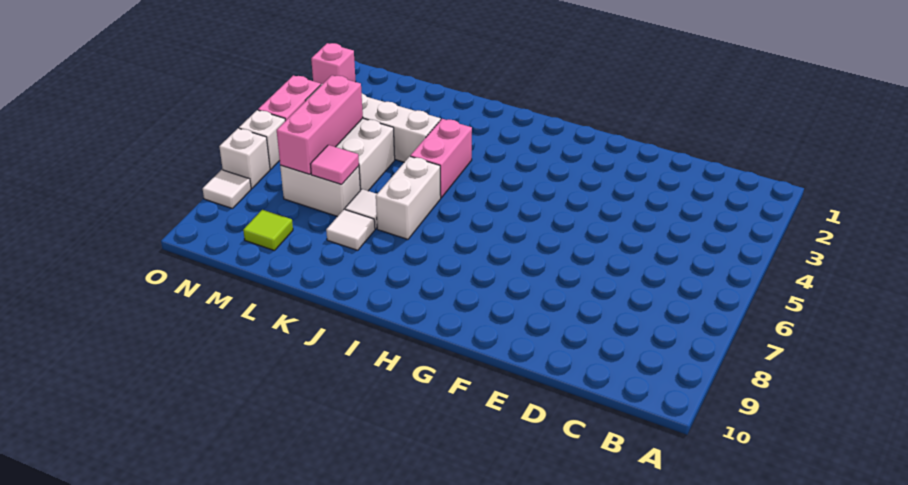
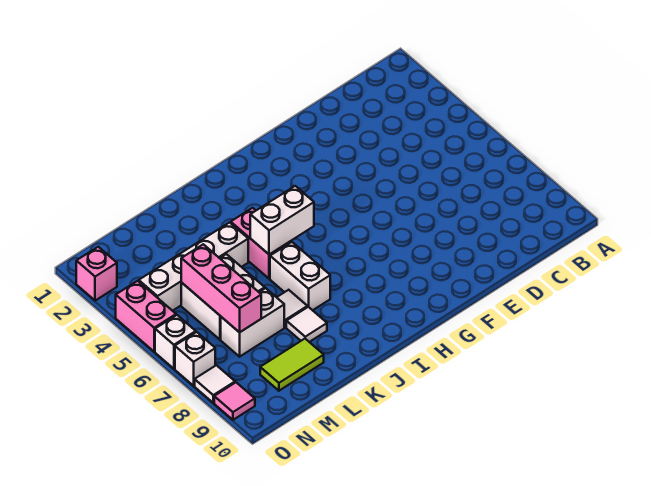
none -> white brick I5:J5 level 2
pink tile L7 level 2 -> pink tile O9 level 1
lime tile M9 level 1 -> lime tile L9:M9 level 1

